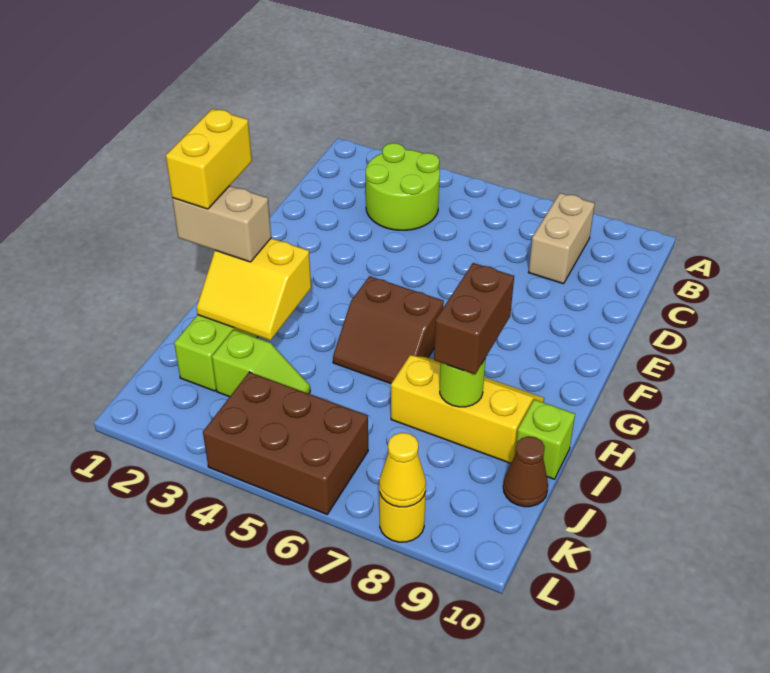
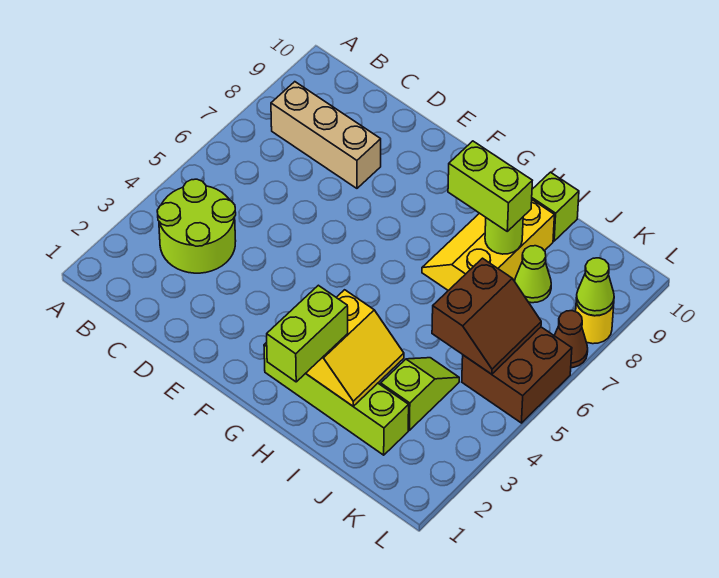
tan brick B8:C8 level 1 -> tan brick B8:D8 level 1
yellow brick G1:H1 level 4 -> none
brown slope G5:H6 level 1 top G -> brown slope J5:K6 level 2 top J
tan brick H1:H2 level 3 -> lime brick H1:H2 level 3
brown brick H8:I8 level 3 -> lime brick H8:I8 level 3
none -> lime cone J8 level 1
brown cone J10 level 1 -> brown cone L7 level 1
brown brick K4:L6 level 1 -> brown brick K5:L6 level 1
yellow cone L8 level 2 -> lime cone L8 level 2

